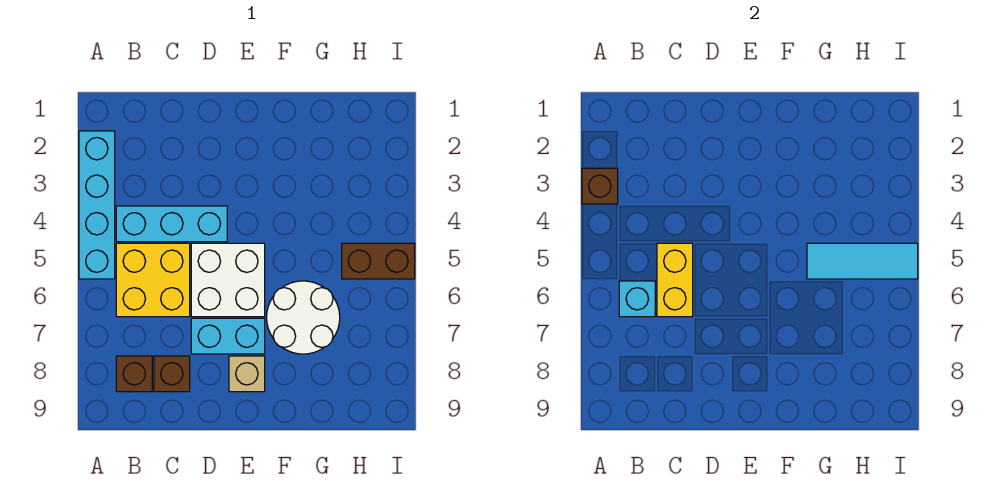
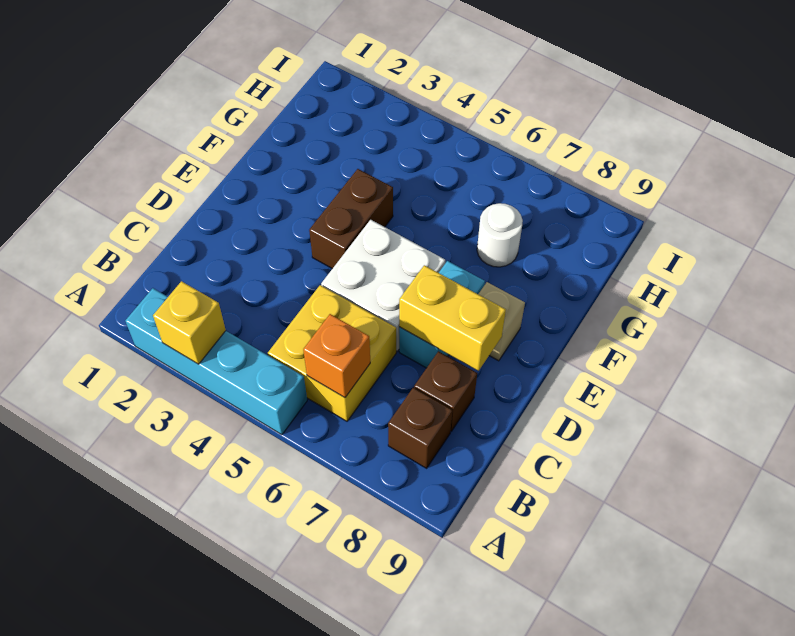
brown brick A3 level 2 -> yellow brick A3 level 2
cyan brick B4:D4 level 1 -> none
cyan brick B6 level 2 -> orange brick B6 level 2
yellow brick C5:C6 level 2 -> yellow brick D7:D8 level 2
white round brick F6:G7 level 1 -> white round brick G7 level 1
cyan tile G5:I5 level 2 -> none
brown brick H5:I5 level 1 -> brown brick E4:F4 level 1

